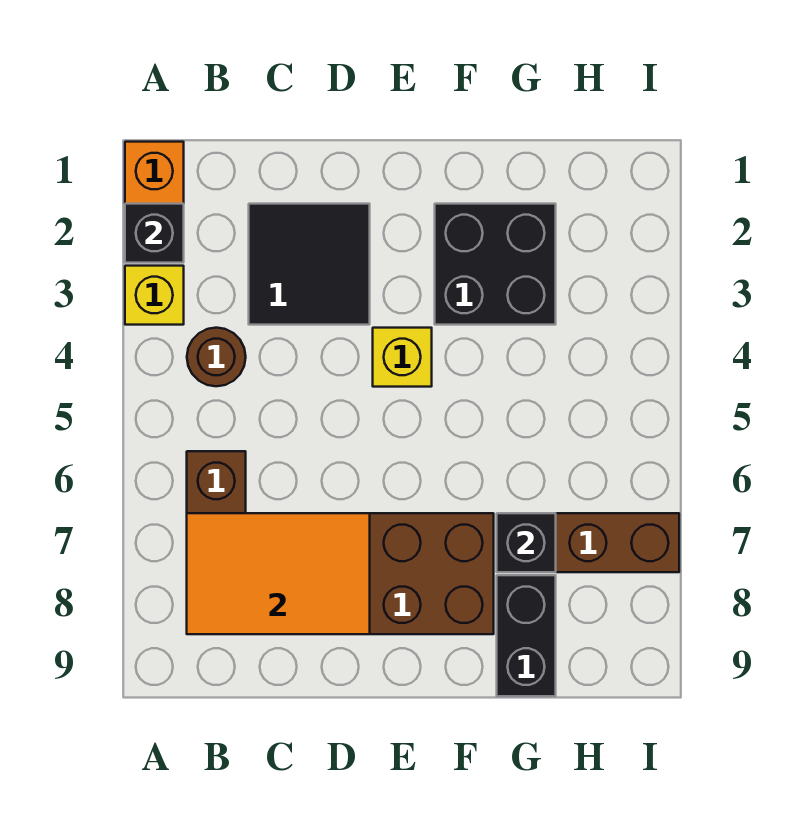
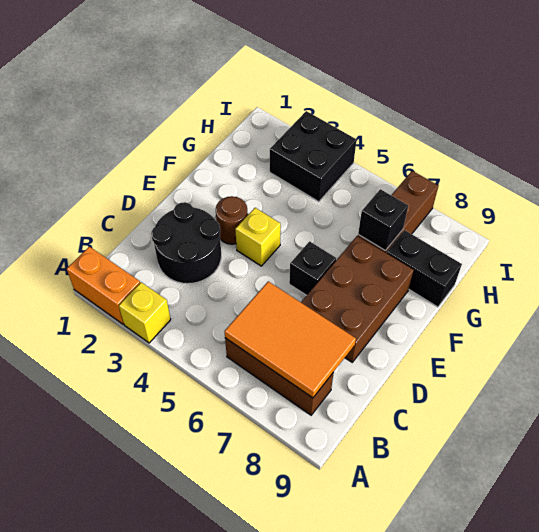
black brick A2 level 2 -> black brick E6 level 1
brown round brick B4 level 1 -> brown round brick E3 level 1
orange tile B7:D8 level 2 -> orange tile B6:C8 level 2
black tile C2:D3 level 1 -> black round brick C2:D3 level 1
black brick F2:G3 level 1 -> black brick H3:I4 level 1

